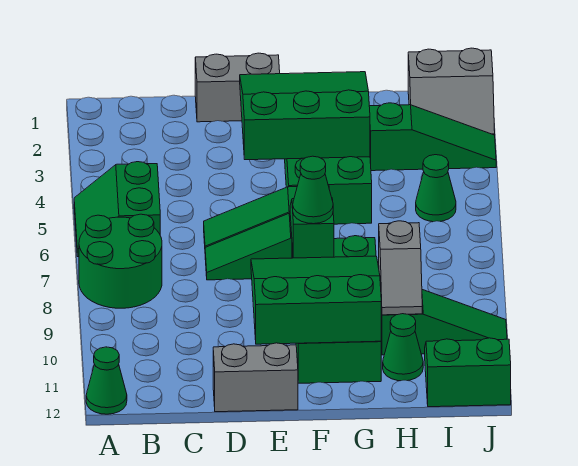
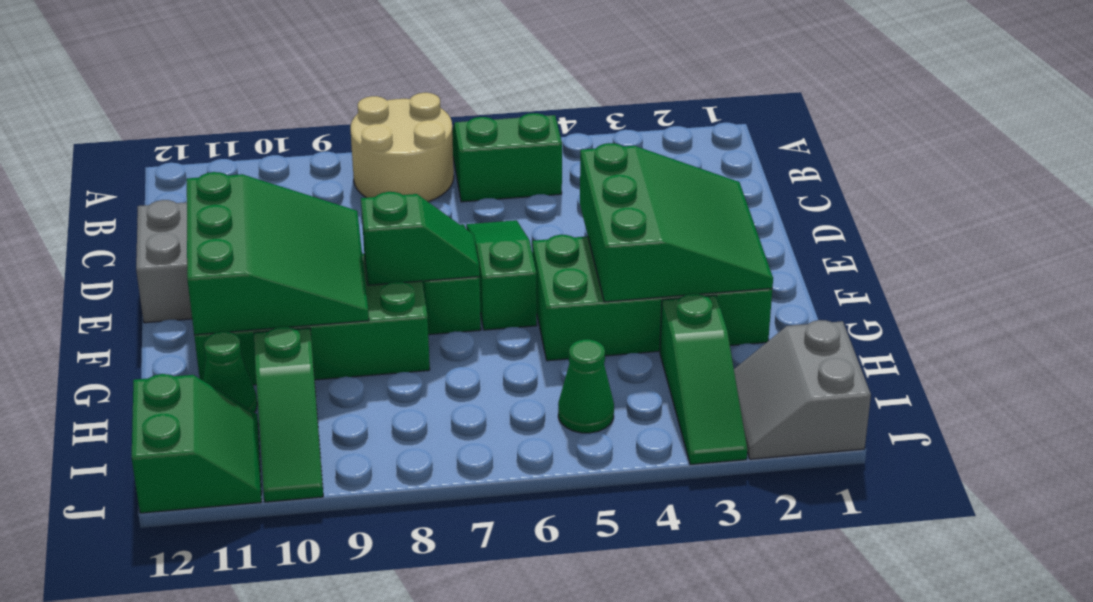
green round brick A7:B8 level 1 -> tan round brick A7:B8 level 1
green cone A12 level 1 -> none
grey brick D1:E1 level 1 -> none
green cone F8 level 3 -> none
grey slope H9:H10 level 2 top 9 -> none

